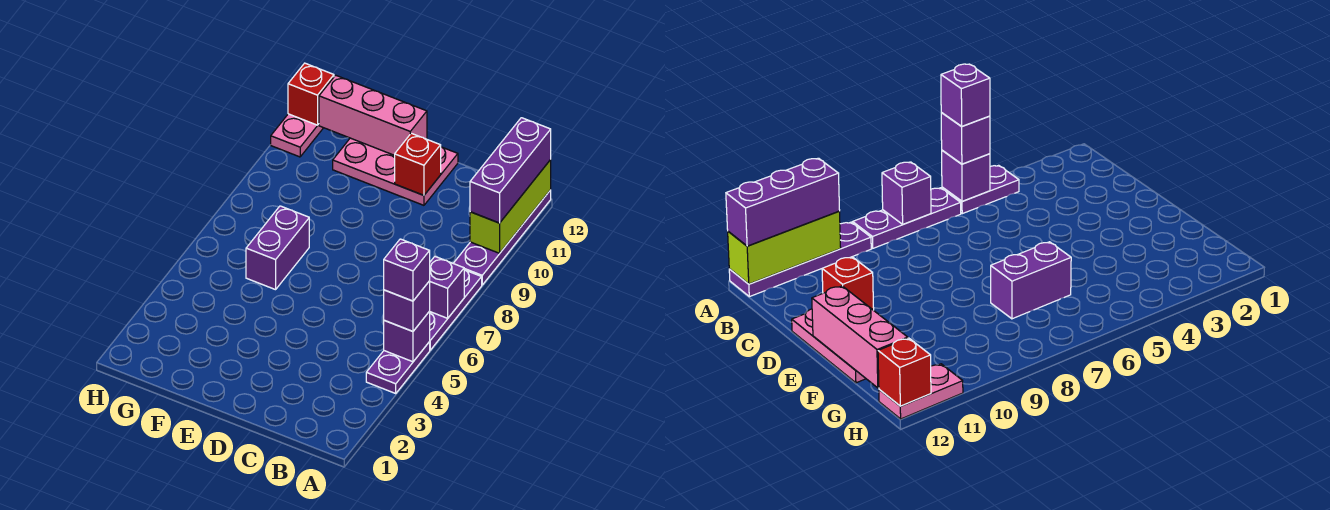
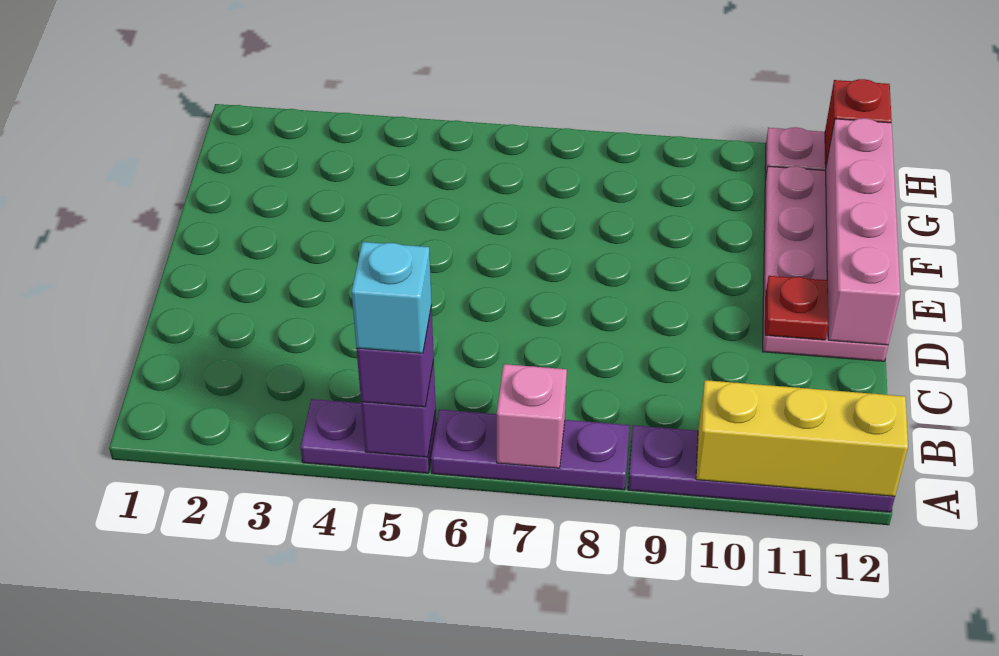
purple brick A5 level 4 -> cyan brick A5 level 4
purple brick A7 level 2 -> pink brick A7 level 2
lime brick A10:A12 level 2 -> yellow brick A10:A12 level 2
purple brick A10:A12 level 3 -> none
pink plate D11:F12 level 1 -> pink plate D11:G12 level 1
red brick D11 level 2 -> red plate D11 level 2
pink brick E12:G12 level 2 -> pink brick D12:G12 level 2
purple brick F6:F7 level 1 -> none

